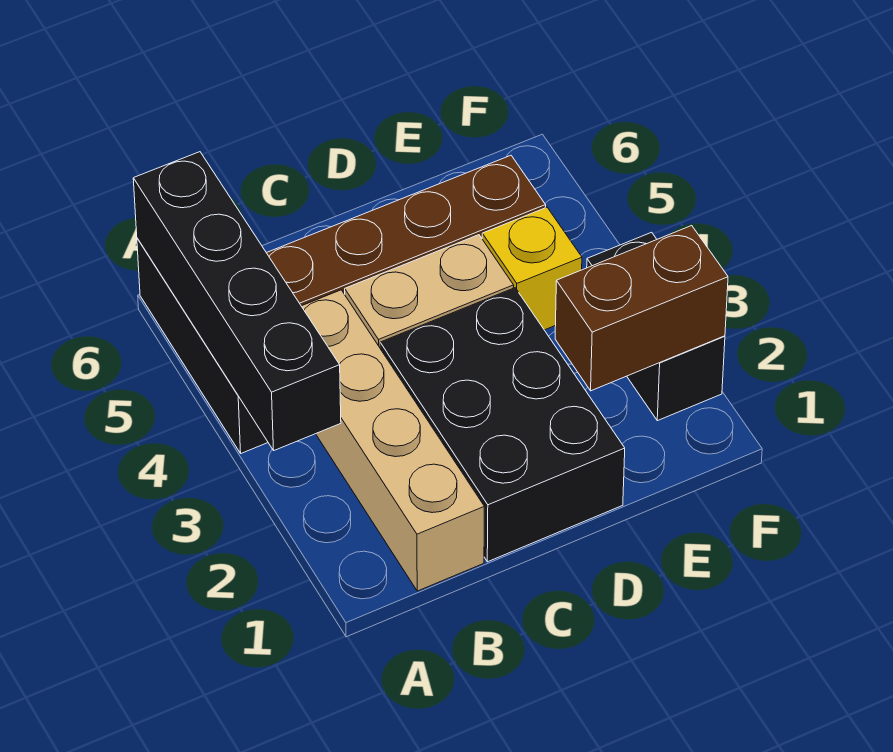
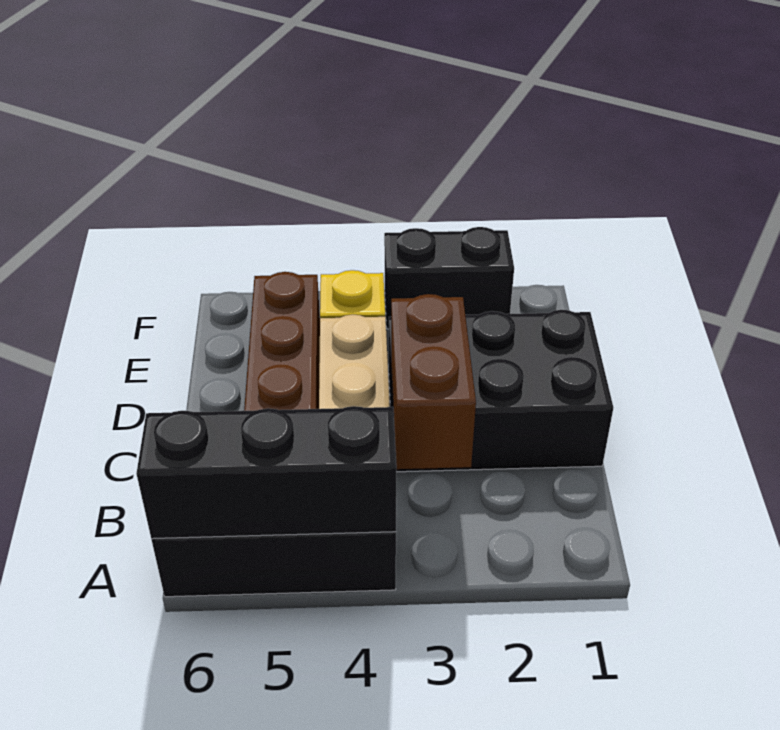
black brick A3:A6 level 2 -> black brick A4:A6 level 2
tan brick B1:B4 level 1 -> none
brown brick E2:F2 level 2 -> brown brick B3:C3 level 2

